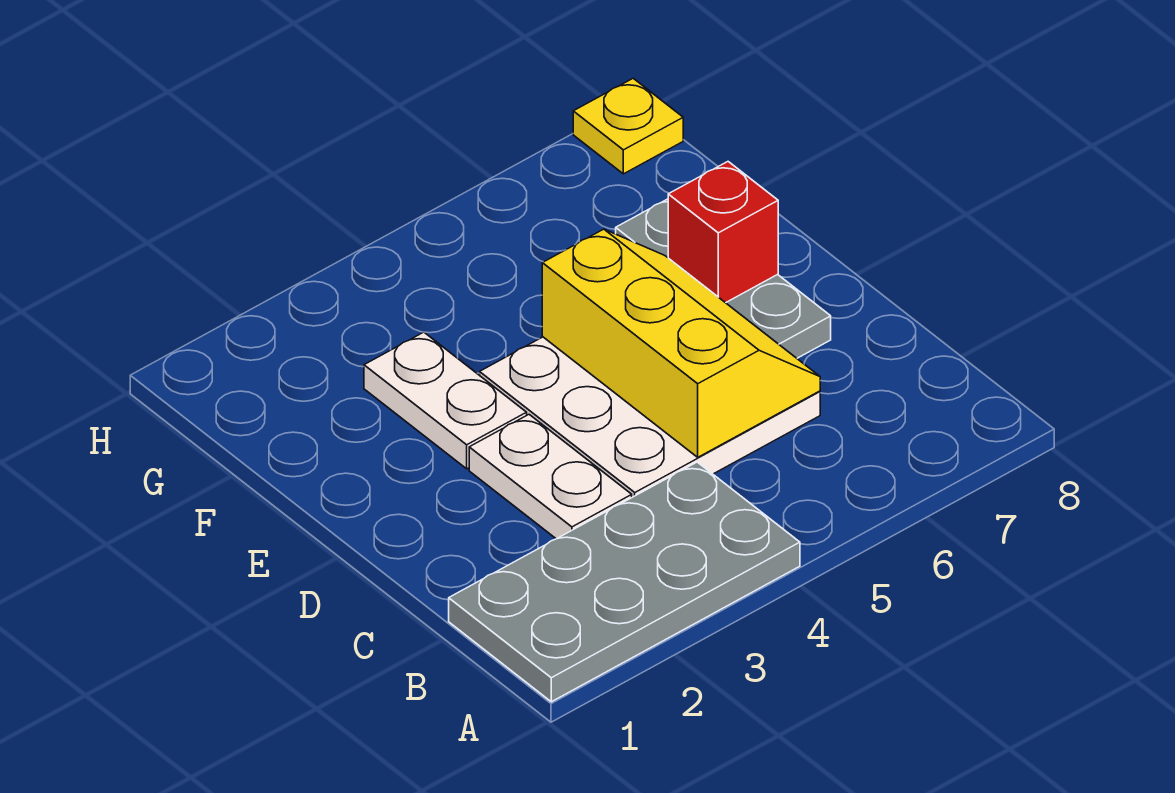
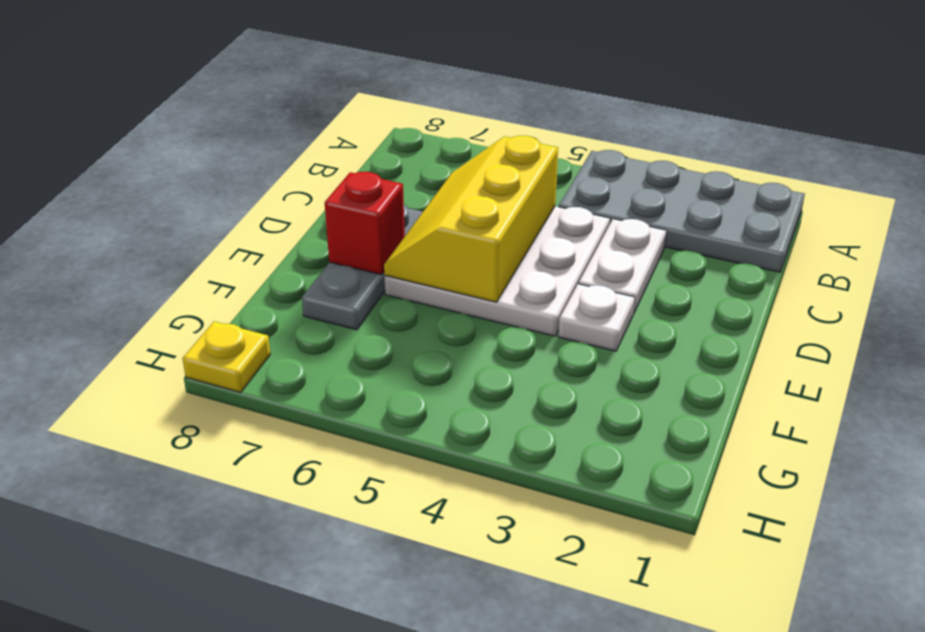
white plate E3:F3 level 1 -> white plate E3 level 1

